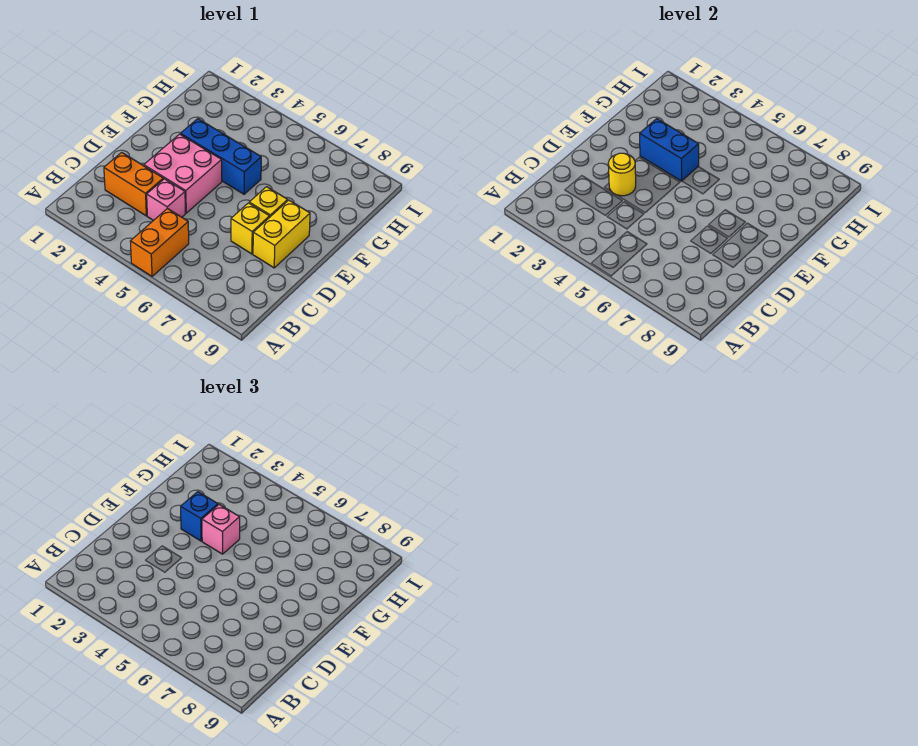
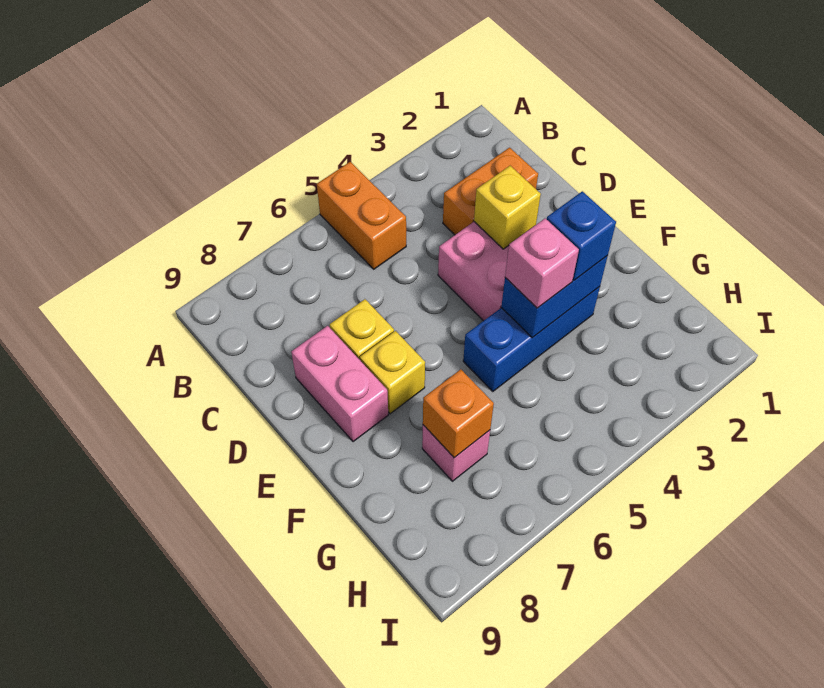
pink brick C4 level 1 -> pink brick G7 level 1
yellow round brick D3 level 2 -> yellow brick D3 level 2
yellow brick D8:E8 level 1 -> pink brick D8:E8 level 1
none -> orange brick G7 level 2

